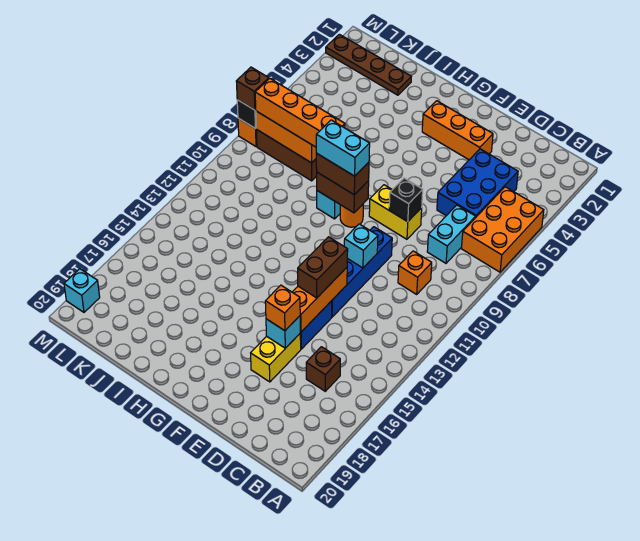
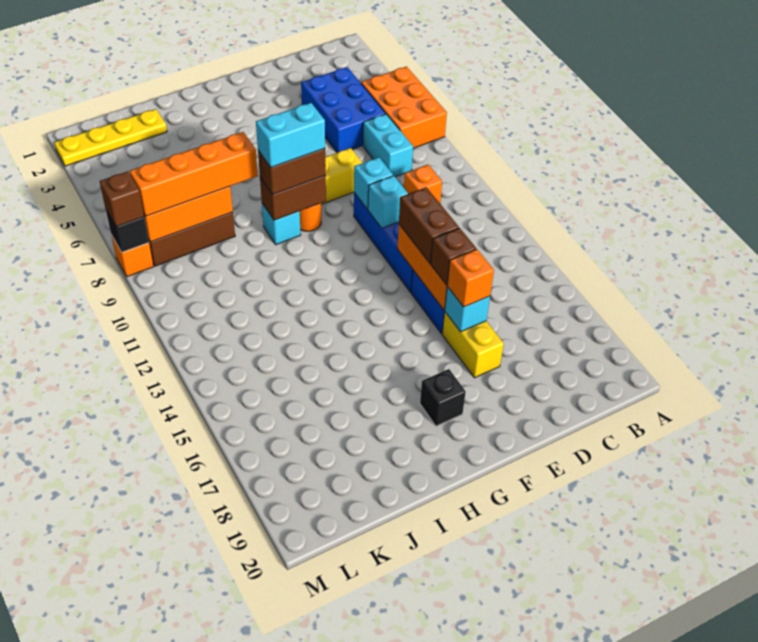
brown brick C16 level 1 -> brown brick E15 level 3
orange brick E3:G3 level 1 -> none
black brick E8 level 2 -> black brick G18 level 1
brown plate J2:M2 level 1 -> yellow plate J2:M2 level 1
cyan brick M19 level 1 -> cyan brick E10 level 2

